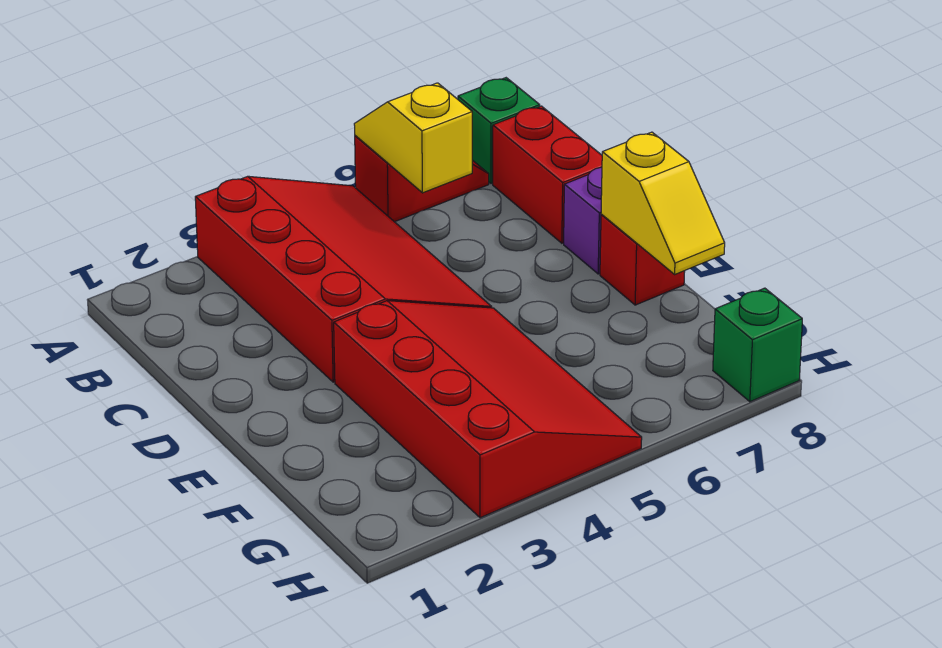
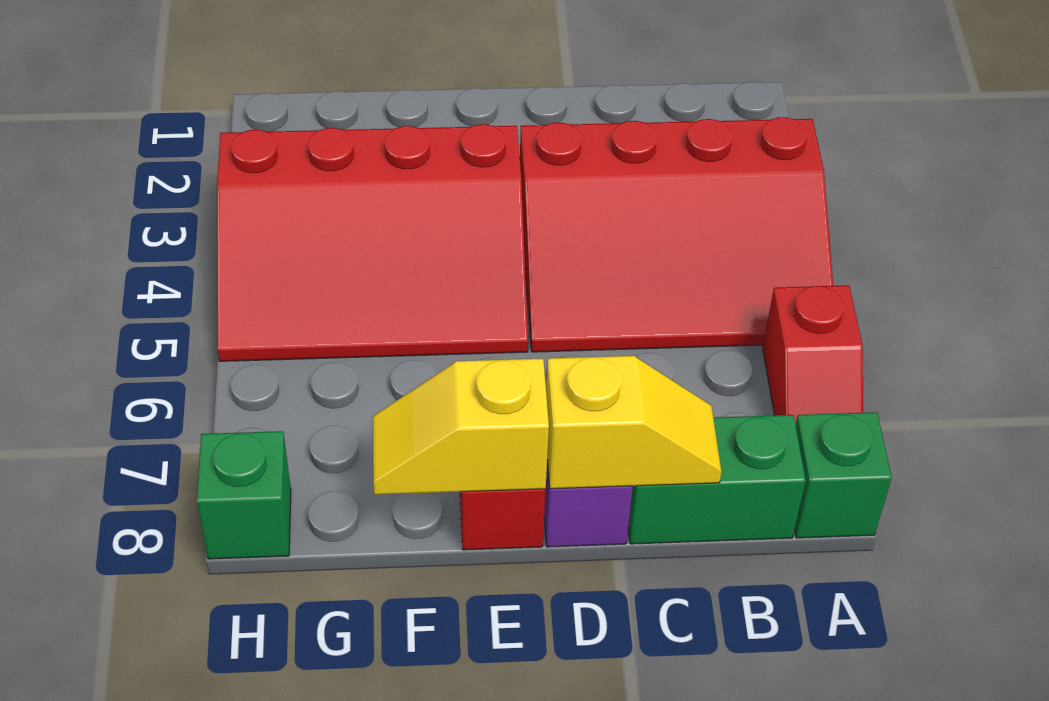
yellow slope A6:B6 level 2 top B -> yellow slope C8:D8 level 2 top D
red brick B8:C8 level 1 -> green brick B8:C8 level 1

